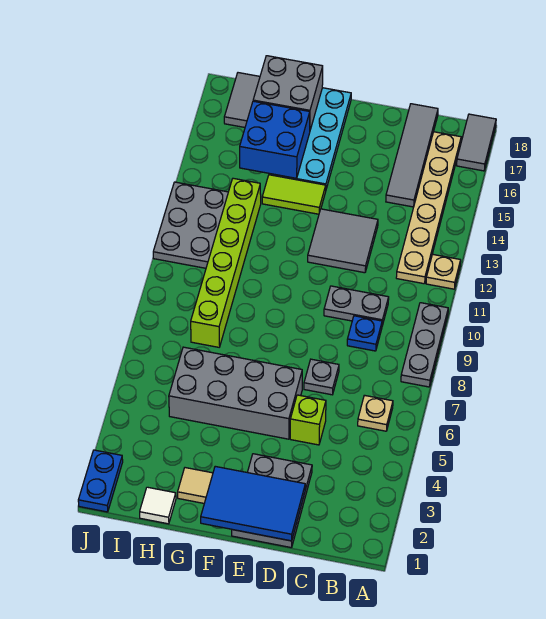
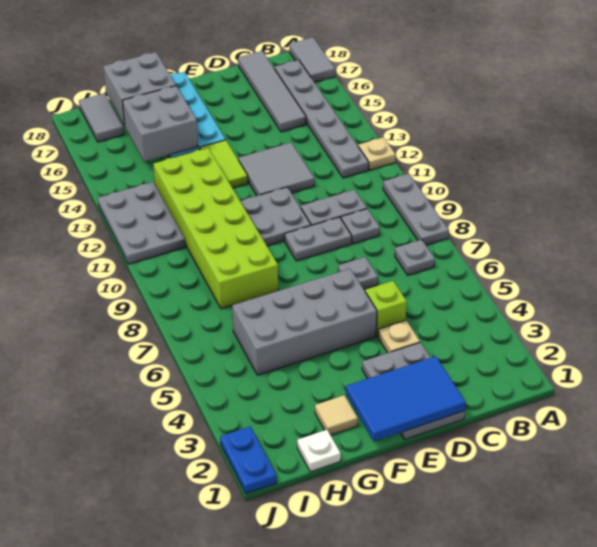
tan plate B6 level 1 -> tan plate D4 level 1
none -> grey plate B7 level 1
tan plate B12:B17 level 1 -> grey plate B12:B17 level 1
blue plate C9 level 1 -> grey plate C9 level 1
none -> grey plate D9:E9 level 1
none -> grey plate E10:F11 level 1
lime tile F14:G14 level 1 -> lime tile F13:F14 level 1
blue brick G15:H16 level 2 -> grey brick G15:H16 level 2
white tile H1 level 1 -> white plate H1 level 1
lime brick H8:H13 level 1 -> lime brick G8:H13 level 1

